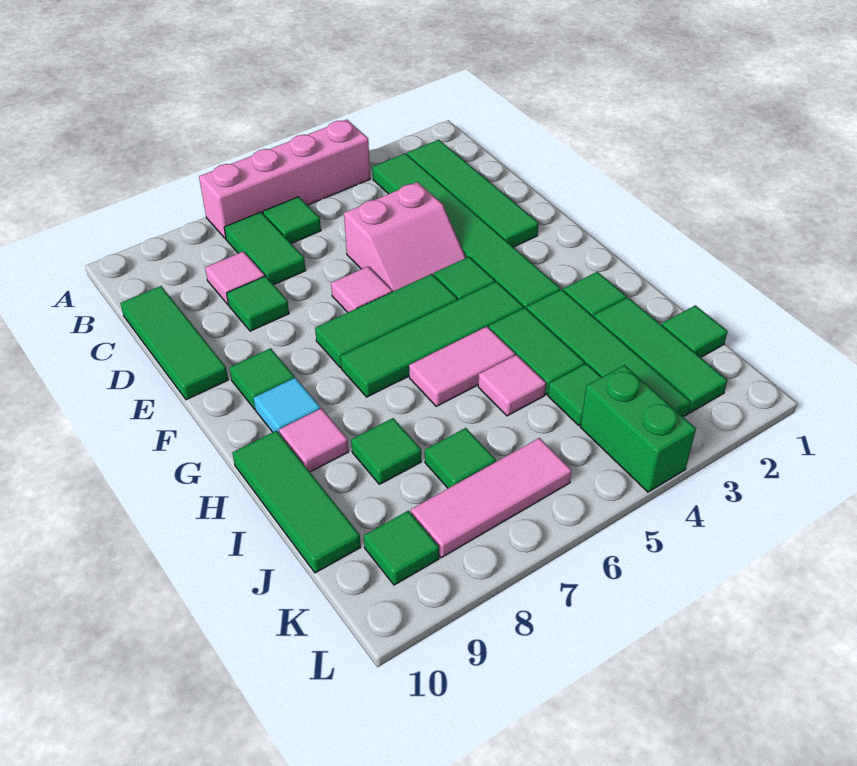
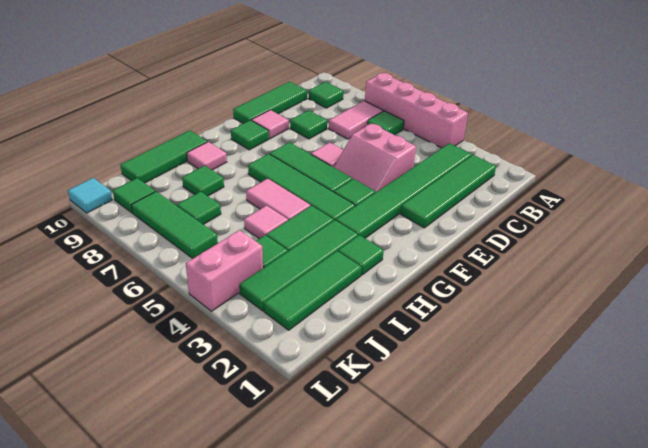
green tile B7:C7 level 1 -> pink tile B7:C7 level 1
pink tile C8 level 1 -> pink tile E9 level 1
cyan tile G9 level 1 -> cyan tile L10 level 1
green tile J1 level 1 -> green tile B9 level 1
green brick K4:L4 level 1 -> pink brick K4:L4 level 1
pink tile K6:K8 level 1 -> green tile K6:K8 level 1

